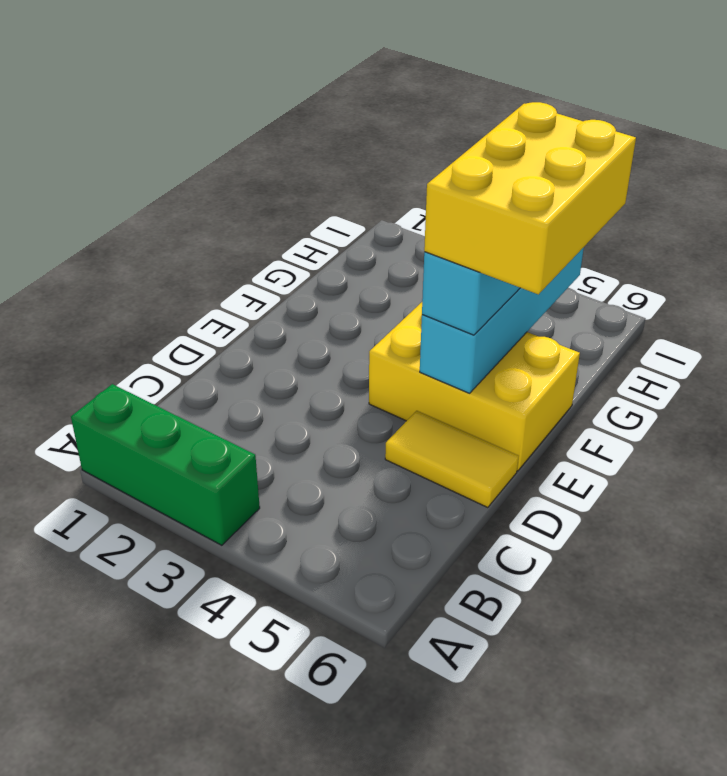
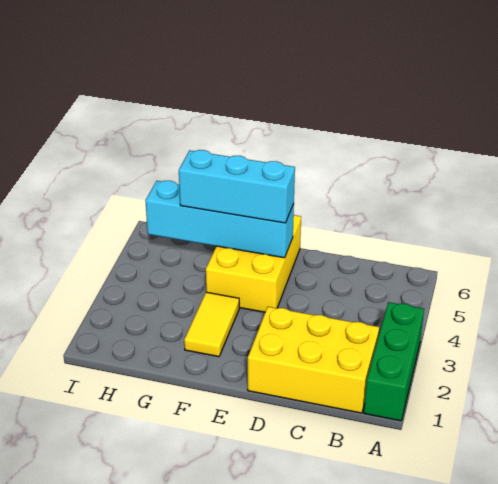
yellow tile D5:D6 level 1 -> yellow tile F2:F3 level 1
yellow brick E5:G6 level 4 -> yellow brick B1:D2 level 1

